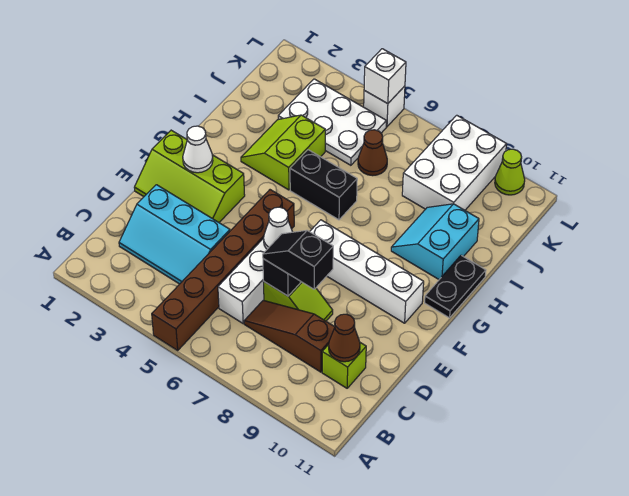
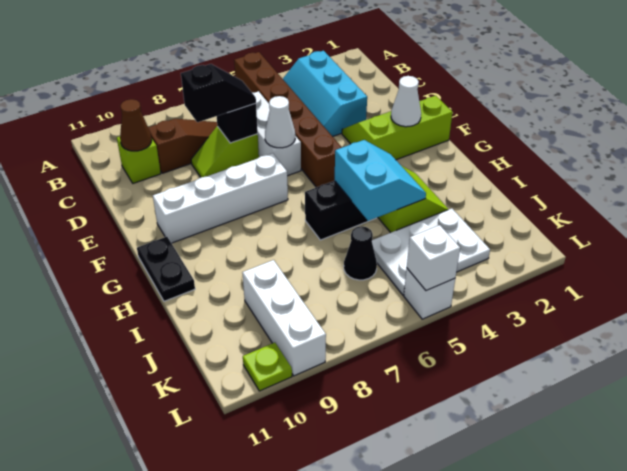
cyan slope C2:D4 level 1 top D -> cyan slope B3:D4 level 1 top 3
cyan slope H9:I10 level 1 top 10 -> cyan slope H4:I5 level 2 top 5
brown cone J6 level 1 -> black cone J6 level 1
white brick J8:L9 level 1 -> white brick J9:L9 level 1
lime cone L10 level 1 -> lime plate L10 level 1

